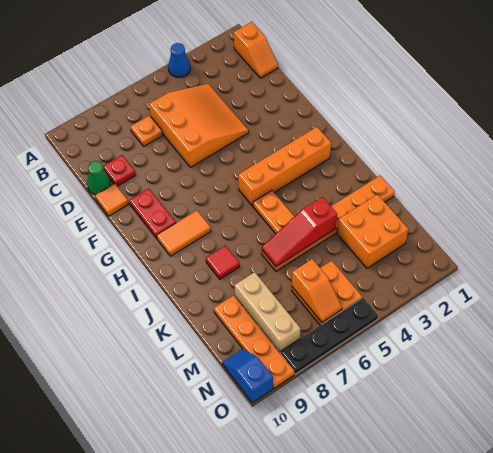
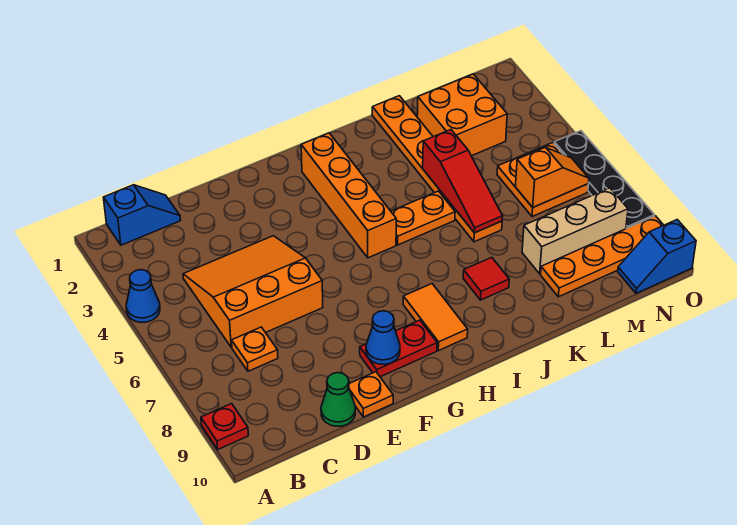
orange slope B1:C1 level 1 top B -> blue slope B1:C1 level 1 top B
red plate D9 level 1 -> red plate A9 level 1
orange tile E10 level 1 -> orange plate E10 level 1
none -> blue cone F9 level 2

